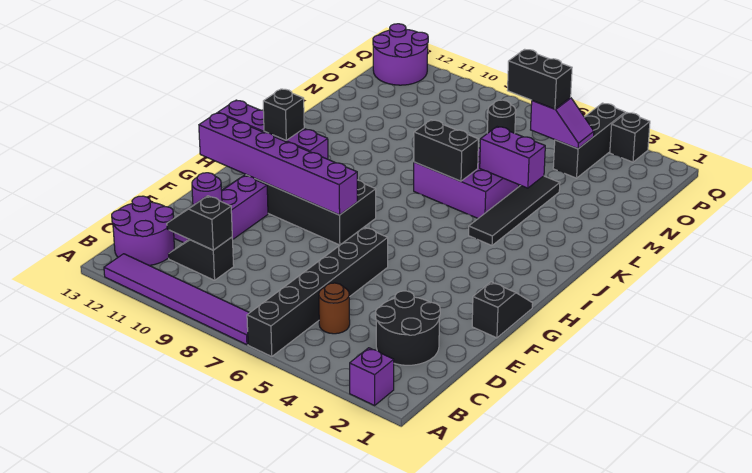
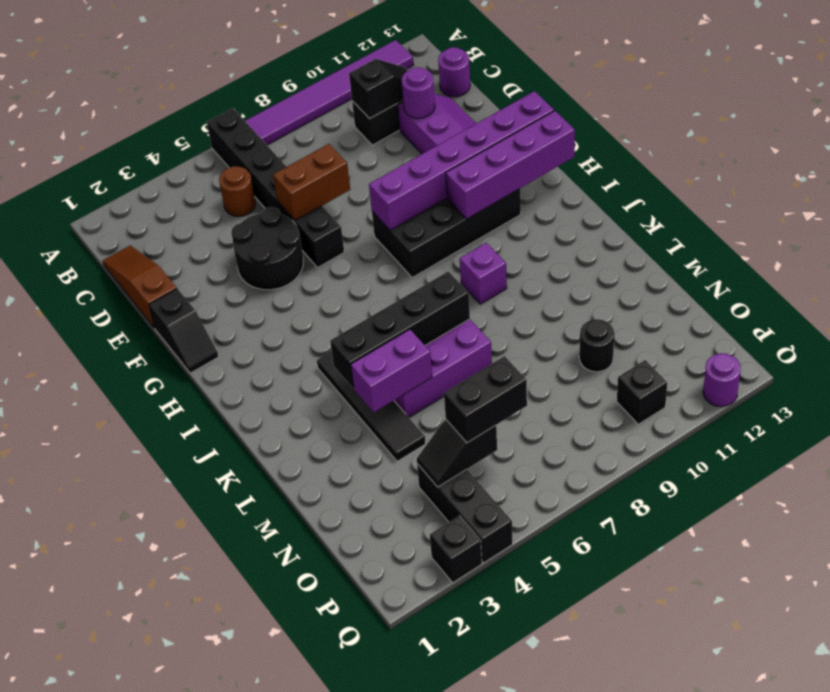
purple brick A2 level 1 -> purple brick J9 level 1
purple round brick B12:C13 level 1 -> purple round brick C13 level 1
none -> brown slope C1:E1 level 1 top E
black round brick C2:D3 level 1 -> black round brick E4:F5 level 1
none -> brown brick E6:E7 level 2
black brick H11 level 3 -> black brick P10 level 1
black brick K6:K7 level 2 -> black brick K4:K7 level 2
purple slope O4:O5 level 2 top 5 -> black slope O4:O5 level 2 top 5
black round brick O7 level 1 -> black round brick N10 level 1
purple round brick P12:Q13 level 1 -> purple round brick Q12 level 1

